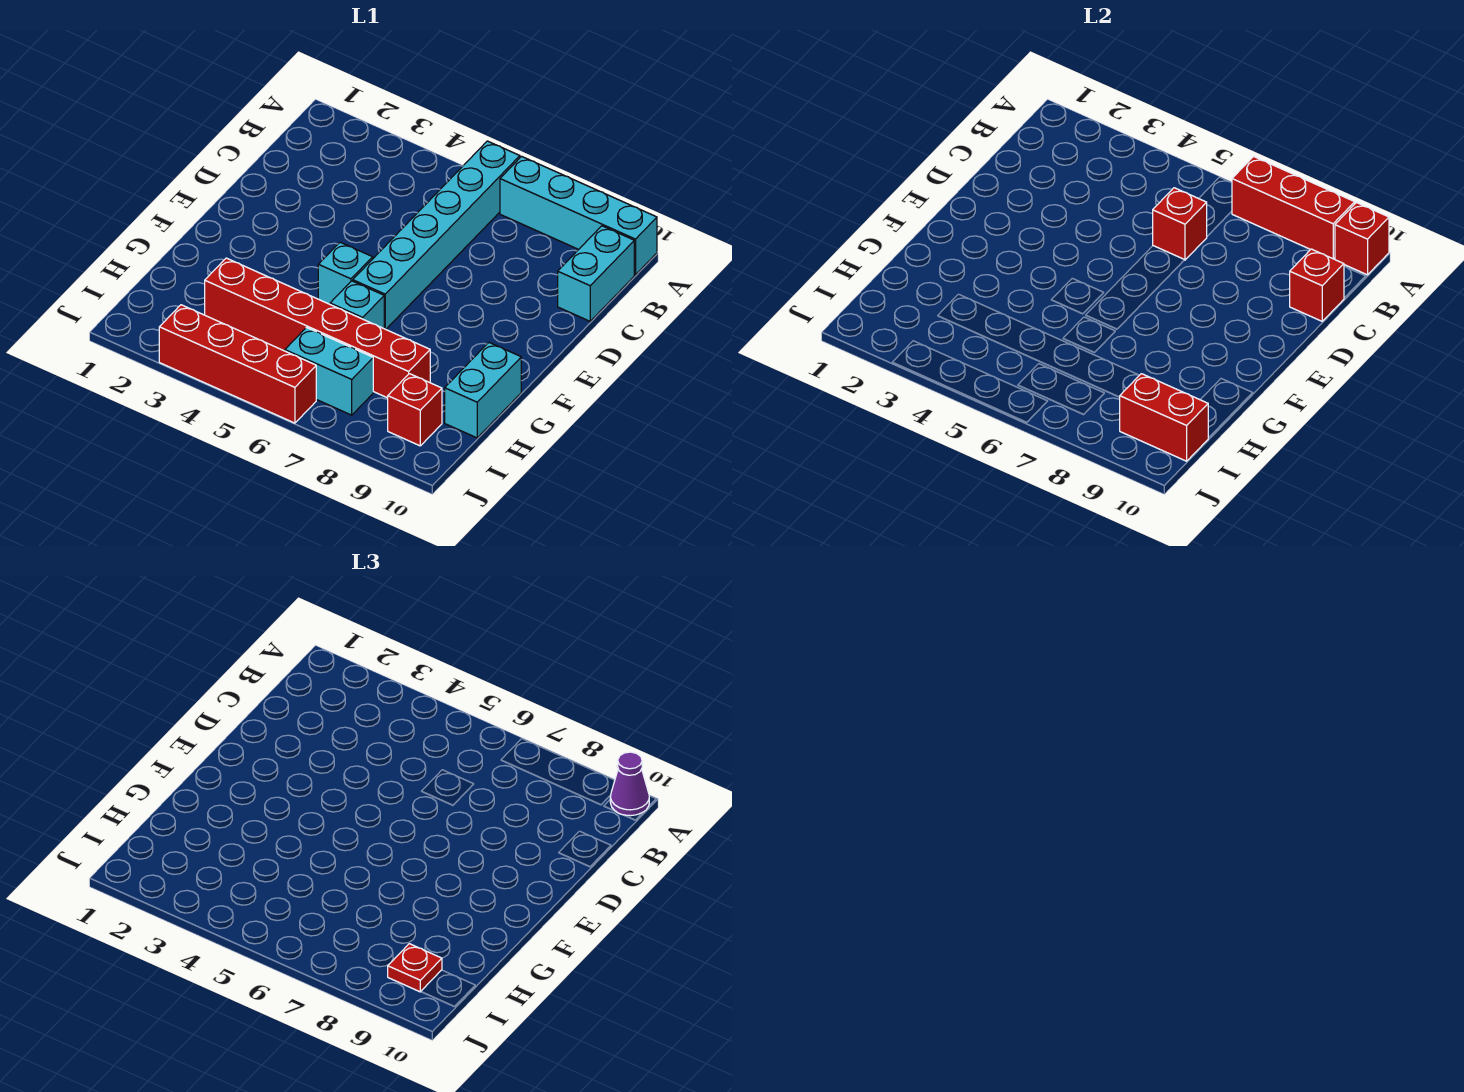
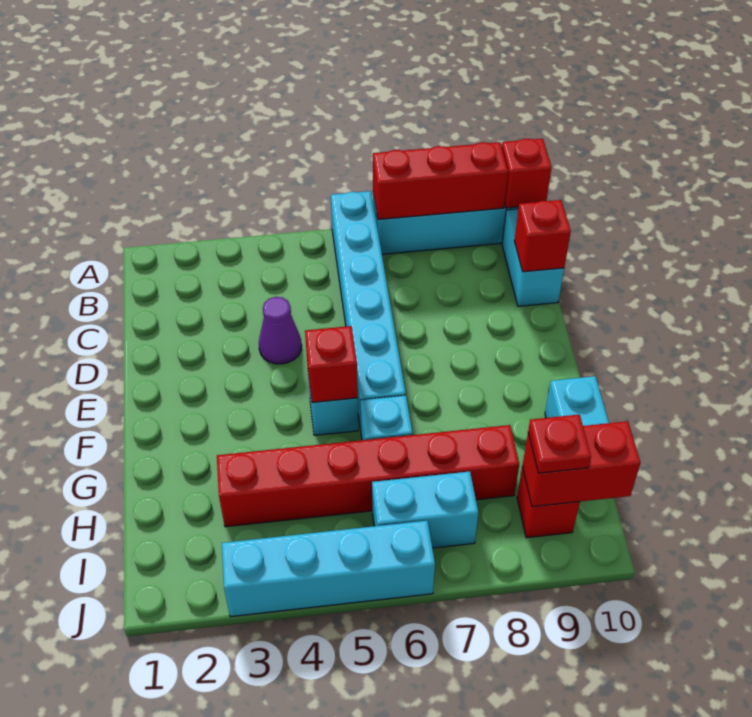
purple cone A10 level 3 -> purple cone D4 level 1
red brick C6 level 2 -> red brick F5 level 2
red brick J3:J6 level 1 -> cyan brick J3:J6 level 1

